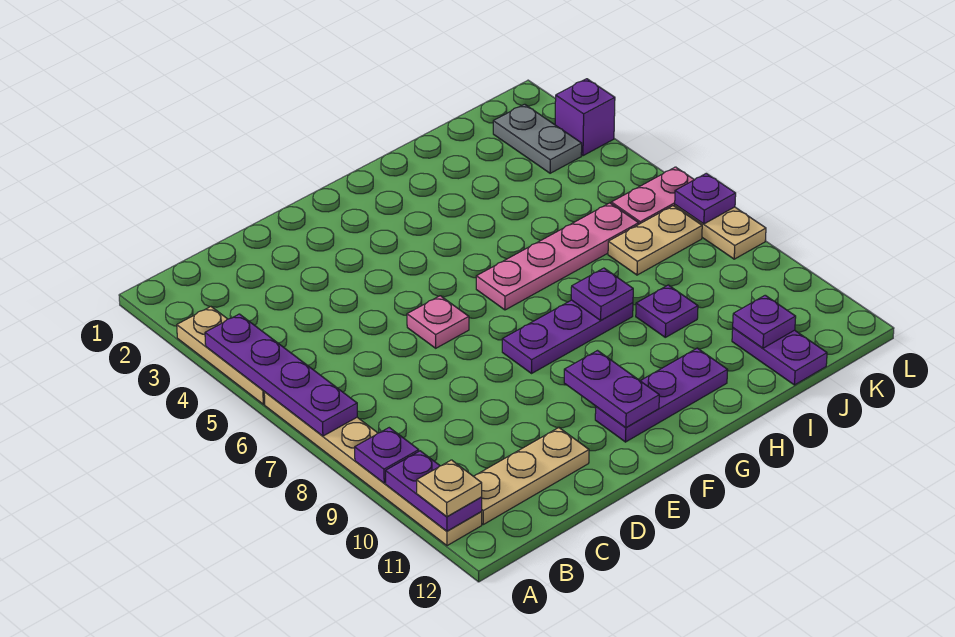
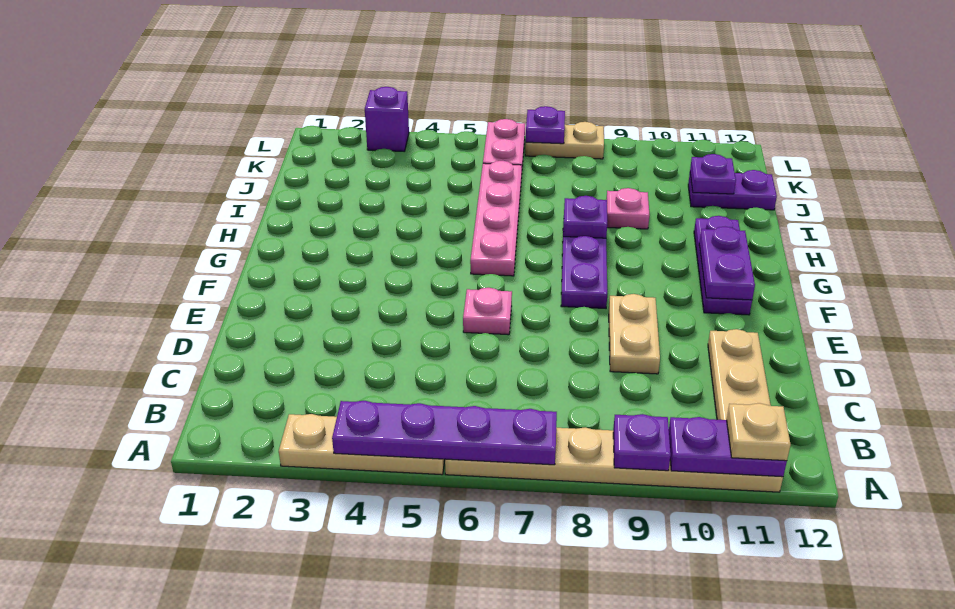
purple plate F10:F11 level 2 -> purple plate F11:G11 level 2
purple plate I9 level 1 -> pink plate I9 level 1
tan plate J7:K7 level 1 -> tan plate D9:E9 level 1
grey plate K2:K3 level 1 -> none

